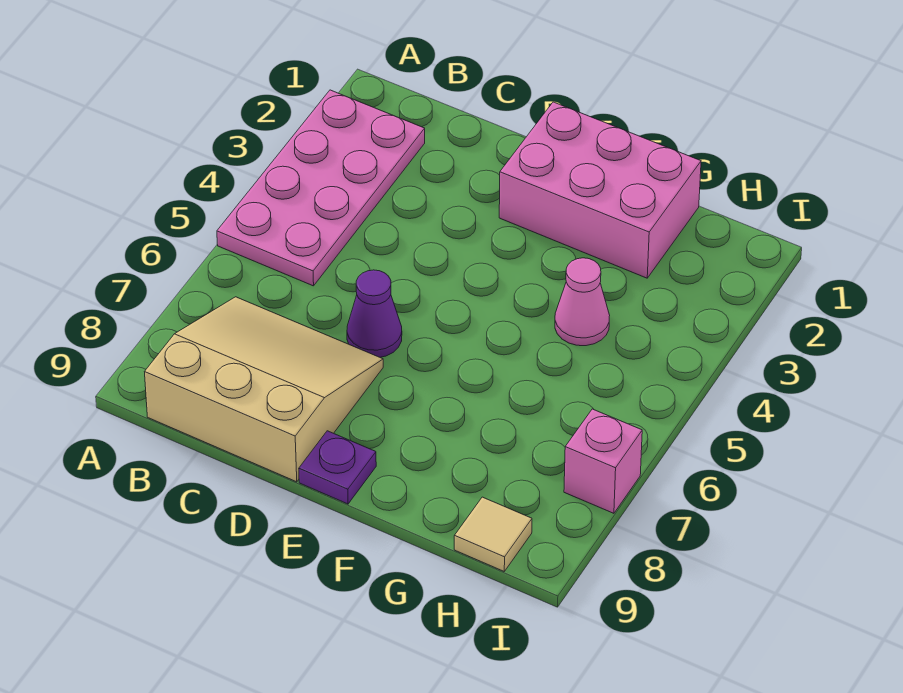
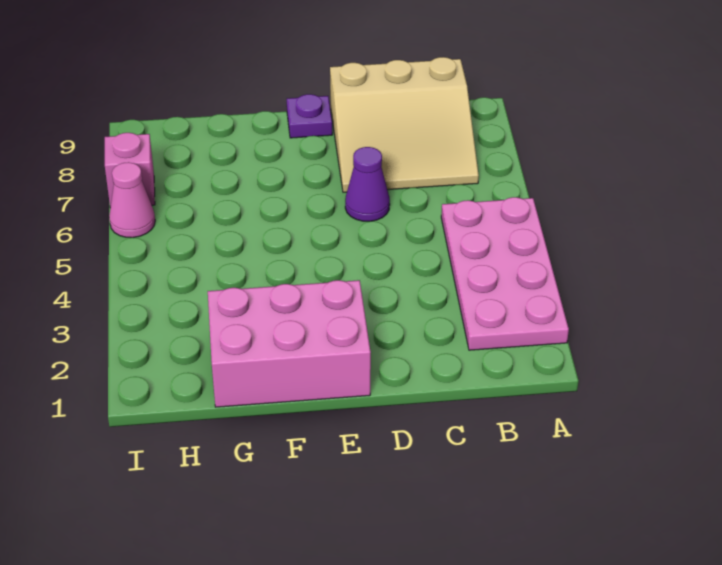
pink cone G4 level 1 -> pink cone I6 level 1
tan tile H9 level 1 -> none

